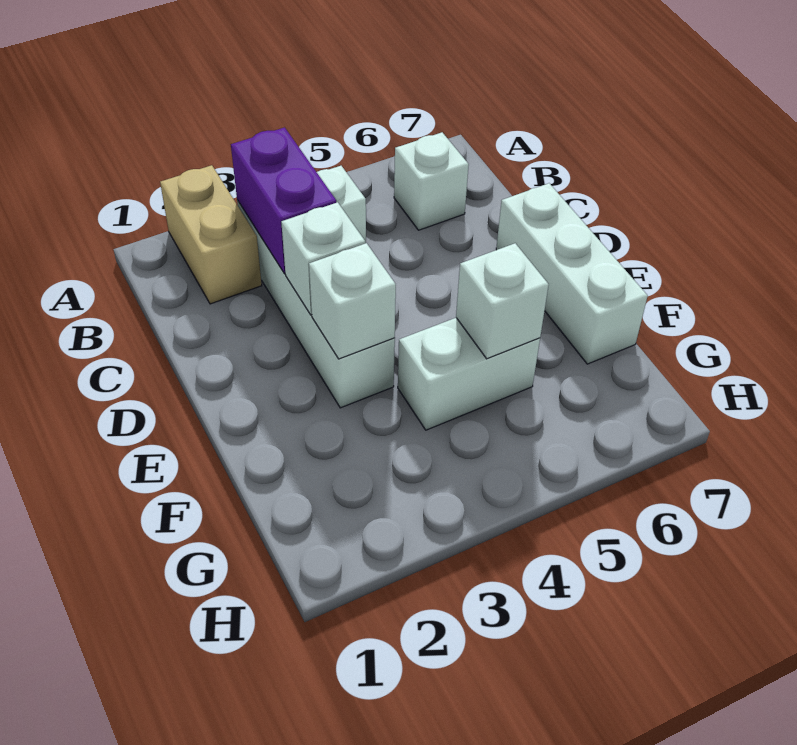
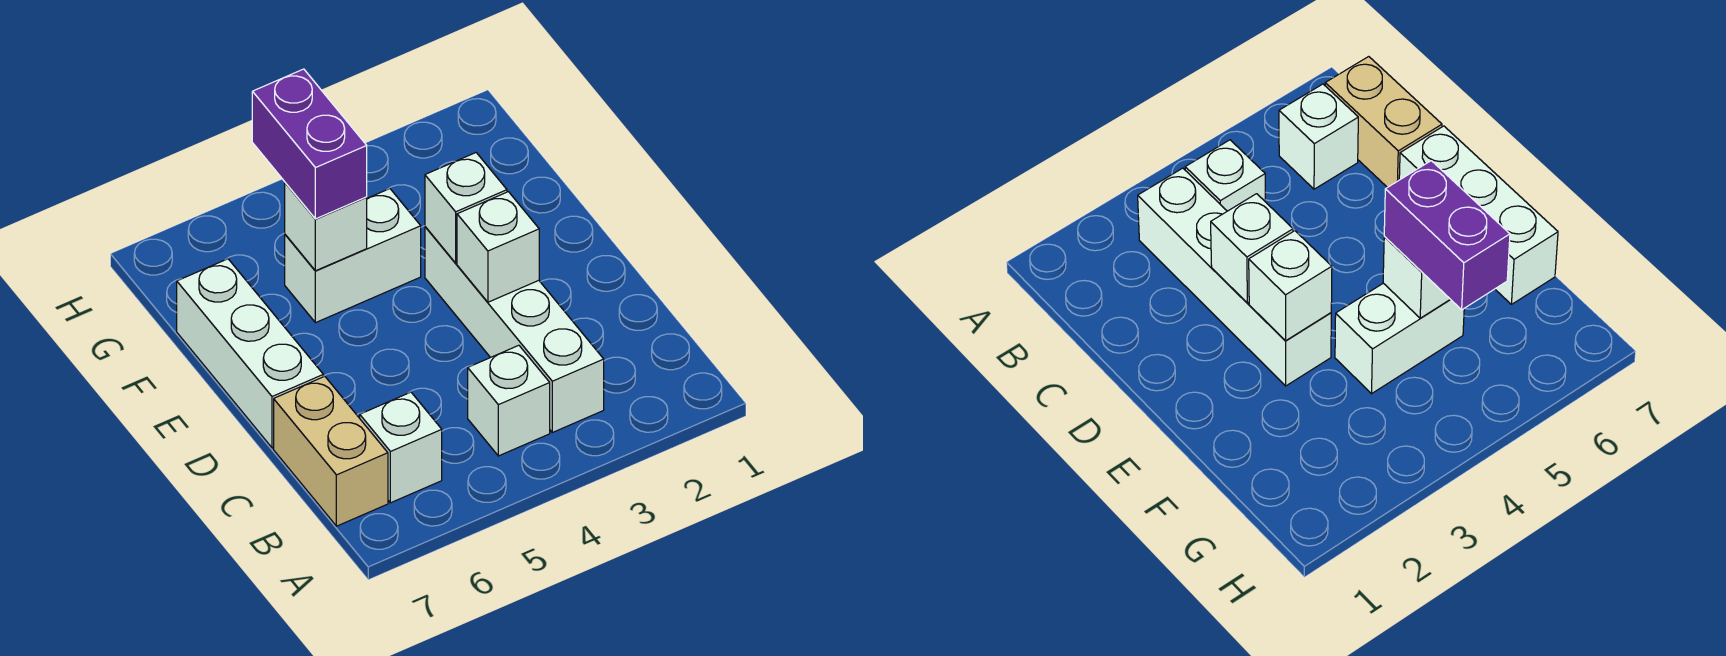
tan brick A2:B2 level 1 -> tan brick B7:C7 level 1
purple brick B3:C3 level 2 -> purple brick F5:G5 level 3

